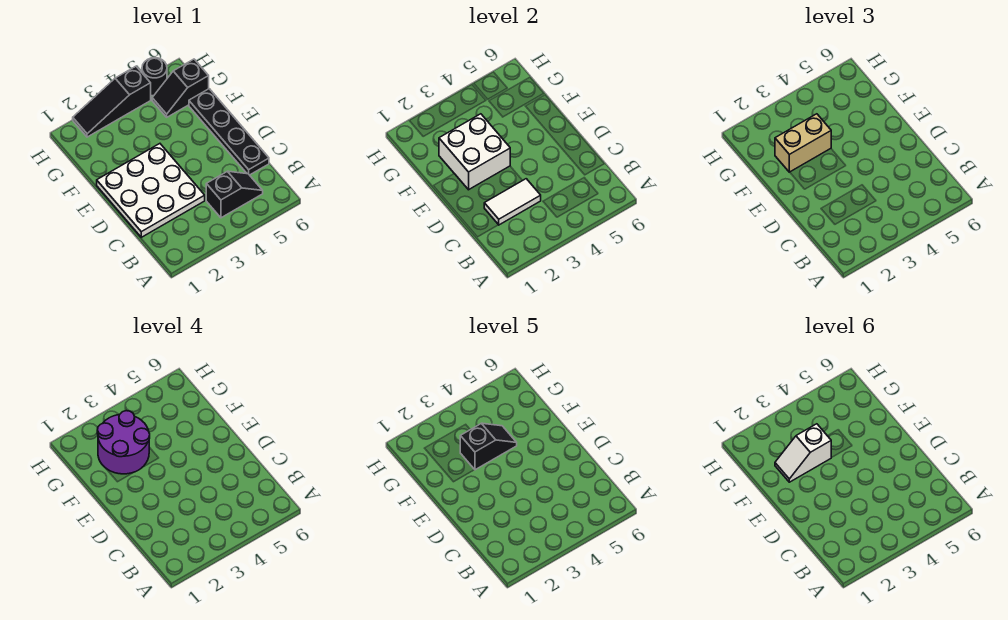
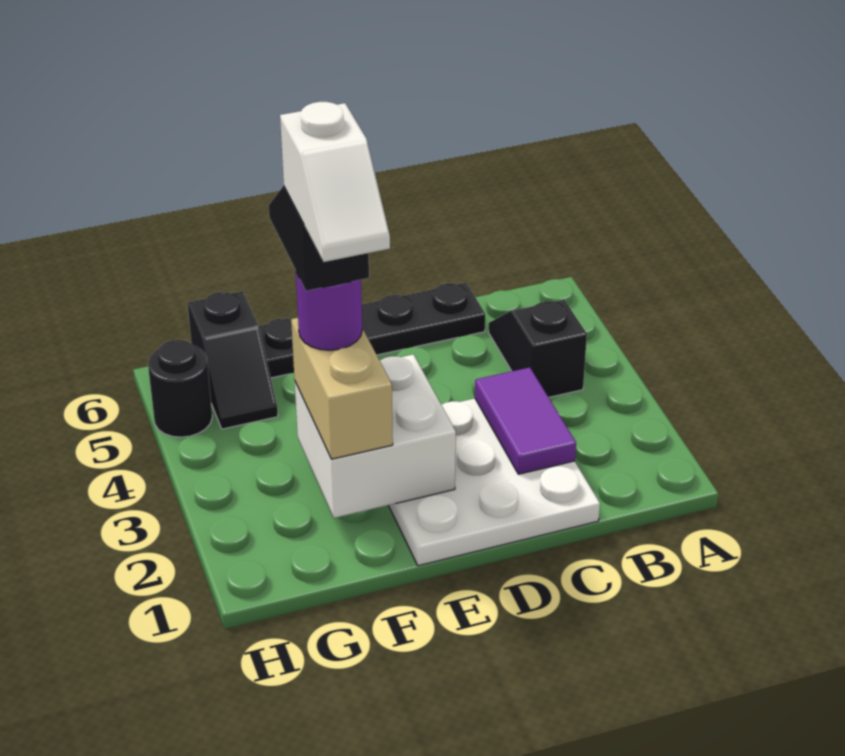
white tile C2:C3 level 2 -> purple tile C2:C3 level 2
purple round brick F2:G3 level 4 -> purple round brick F3 level 4
black slope H2:H4 level 1 top 4 -> none

